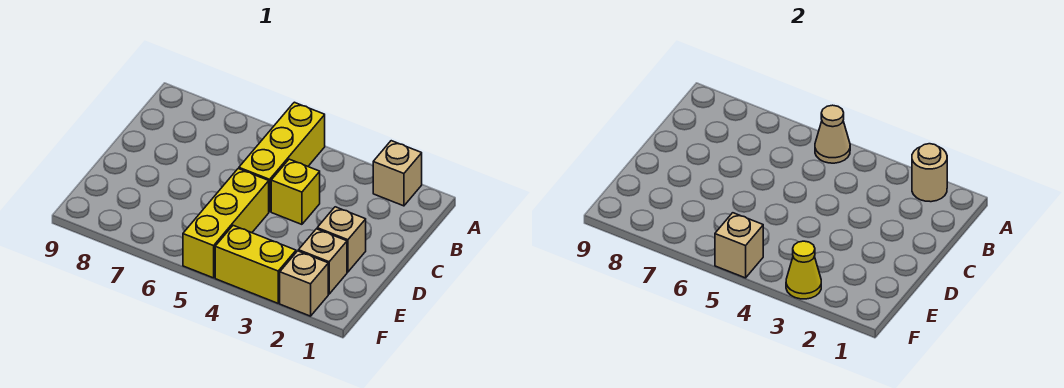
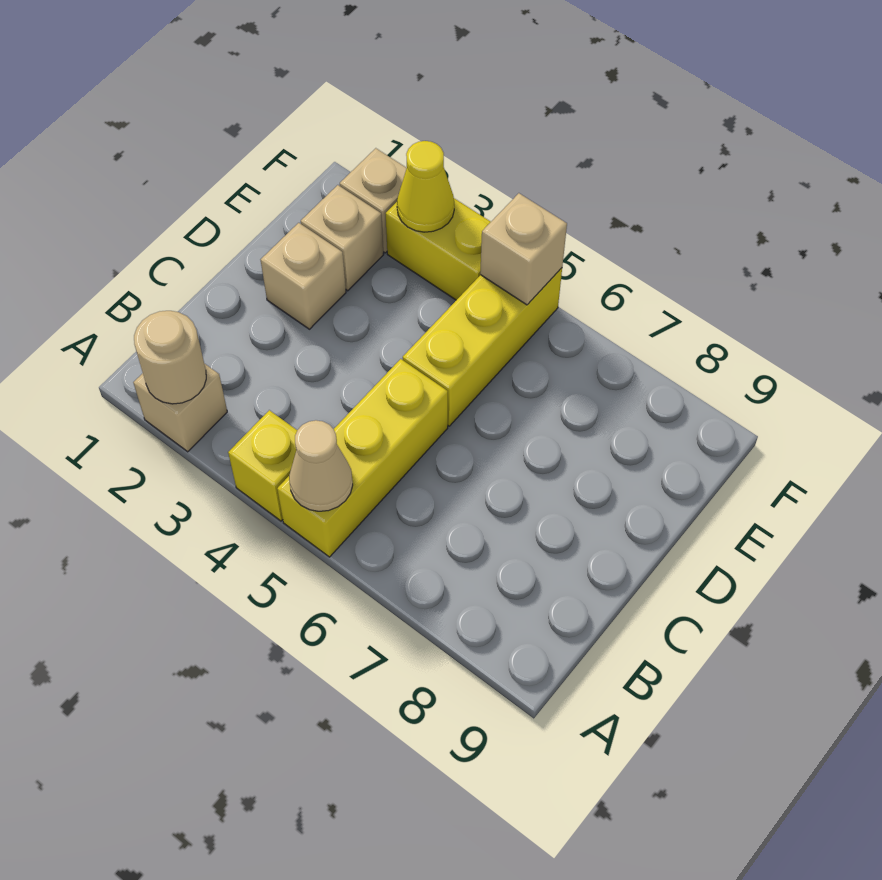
yellow brick C4 level 1 -> yellow brick A4 level 1

